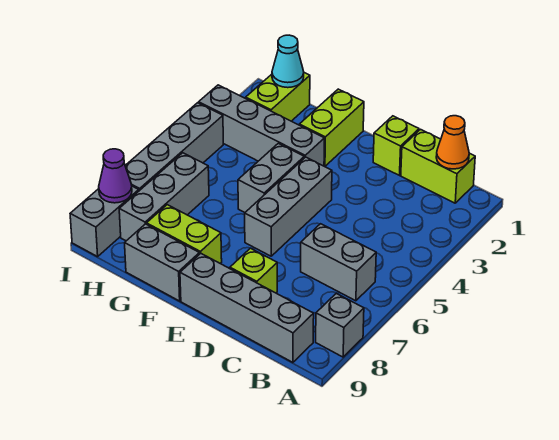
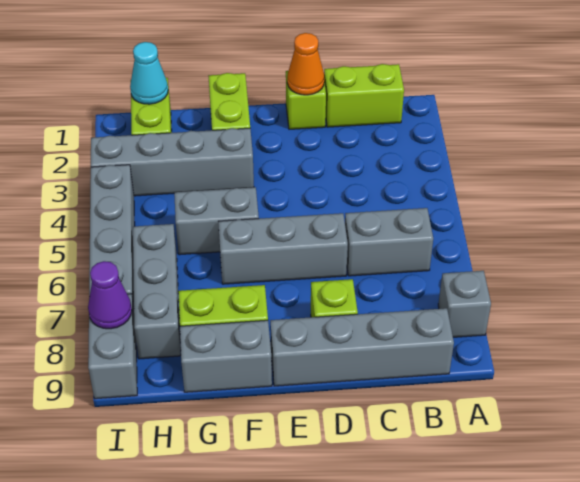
orange cone B1 level 2 -> orange cone D1 level 2
grey brick E4:E6 level 1 -> grey brick D6:F6 level 1
grey brick F4:F5 level 1 -> grey brick F5:G5 level 1

